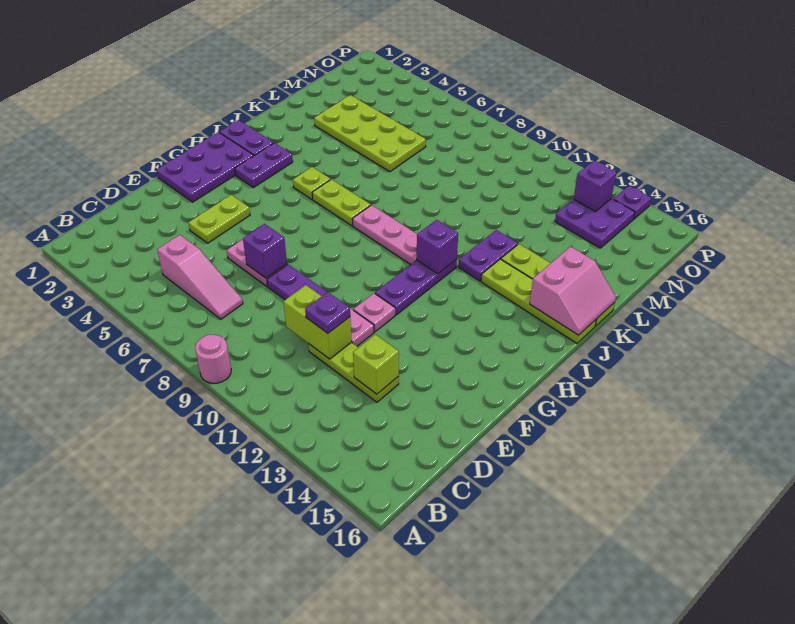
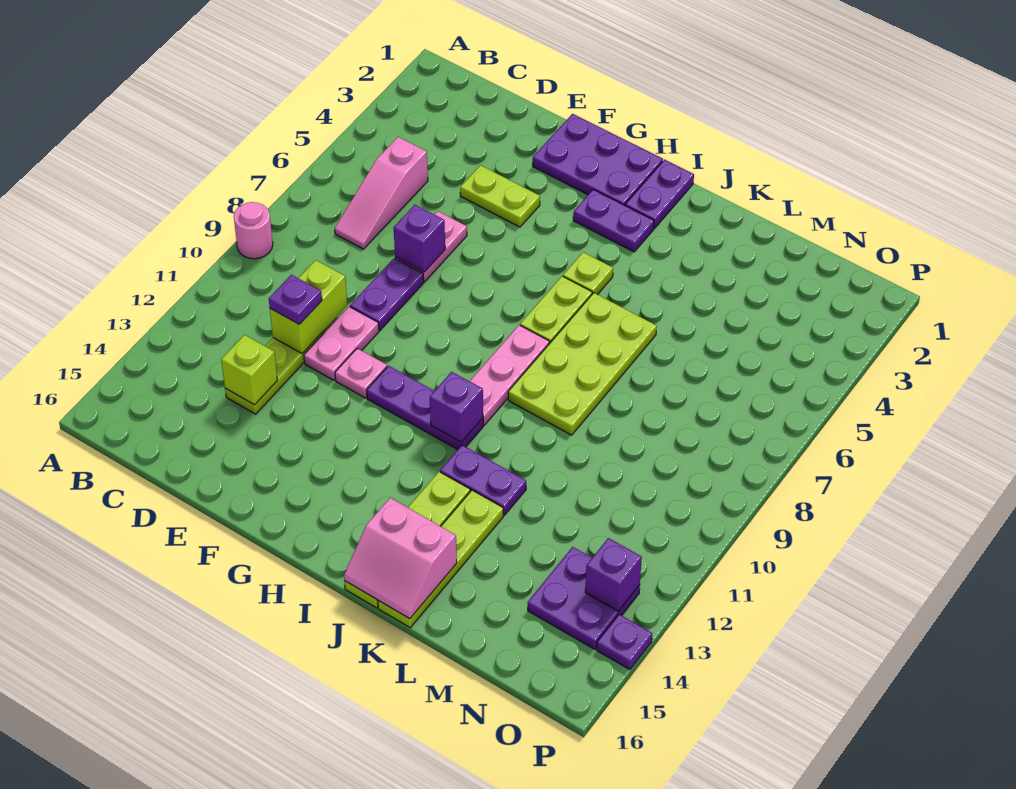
lime plate L3:M6 level 1 -> lime plate J6:K9 level 1

